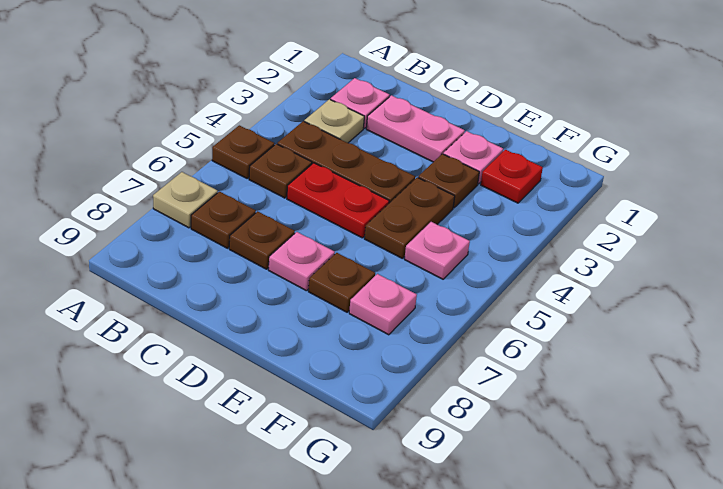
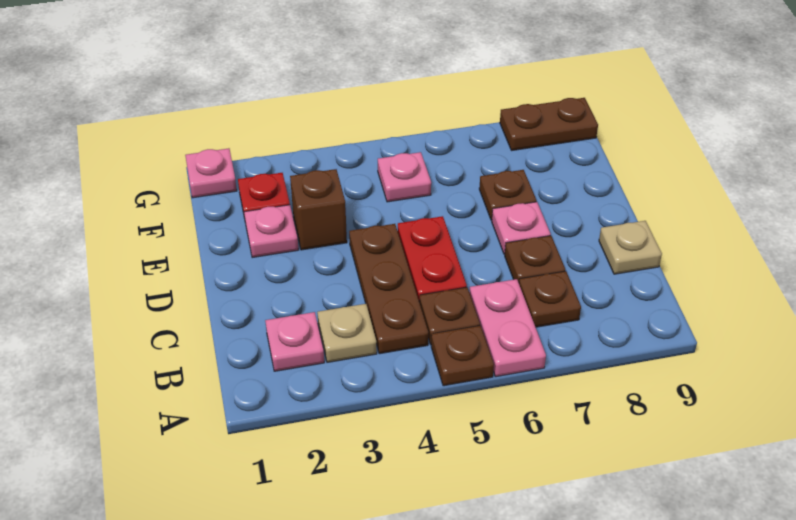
tan plate A7 level 1 -> tan plate C9 level 1
pink plate C2:D2 level 1 -> pink plate A6:B6 level 1
brown plate E3 level 1 -> brown brick E3 level 1
brown plate E4:E5 level 1 -> brown plate G8:G9 level 1
pink plate F7 level 1 -> pink plate G1 level 1

